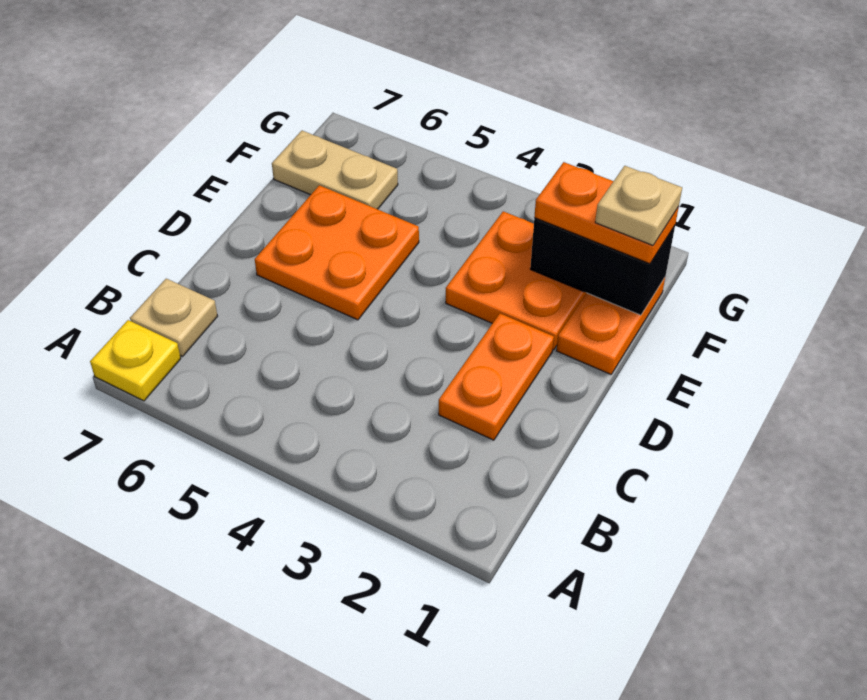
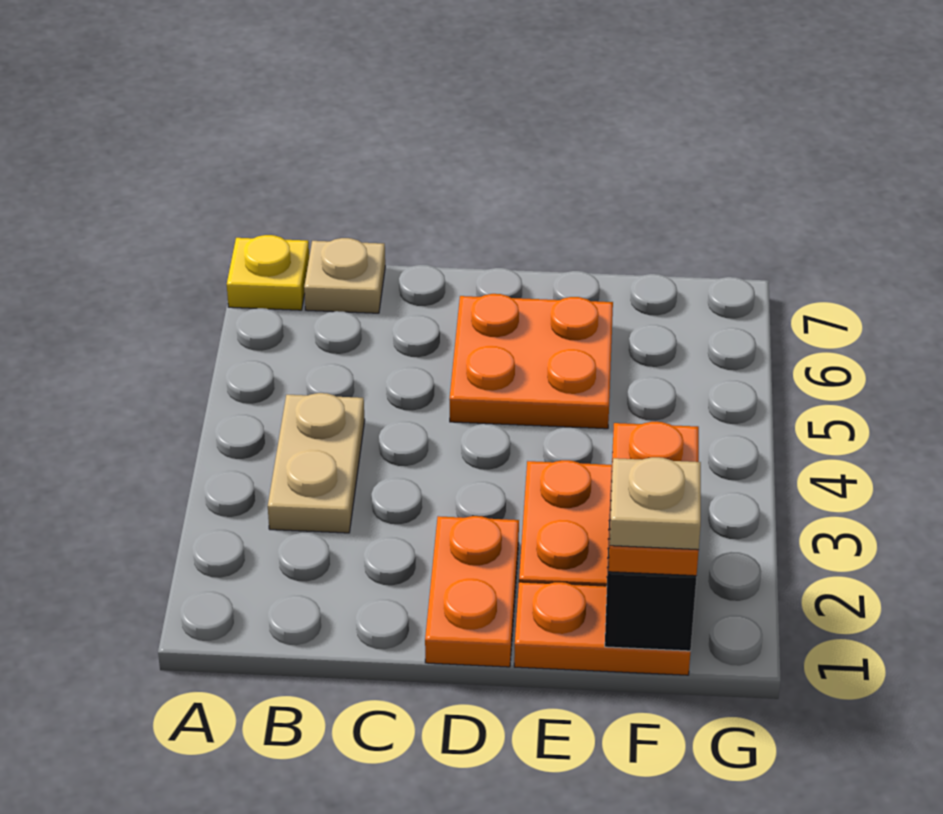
orange plate C2:D2 level 1 -> orange plate D1:D2 level 1
tan plate F6:F7 level 1 -> tan plate B3:B4 level 1

